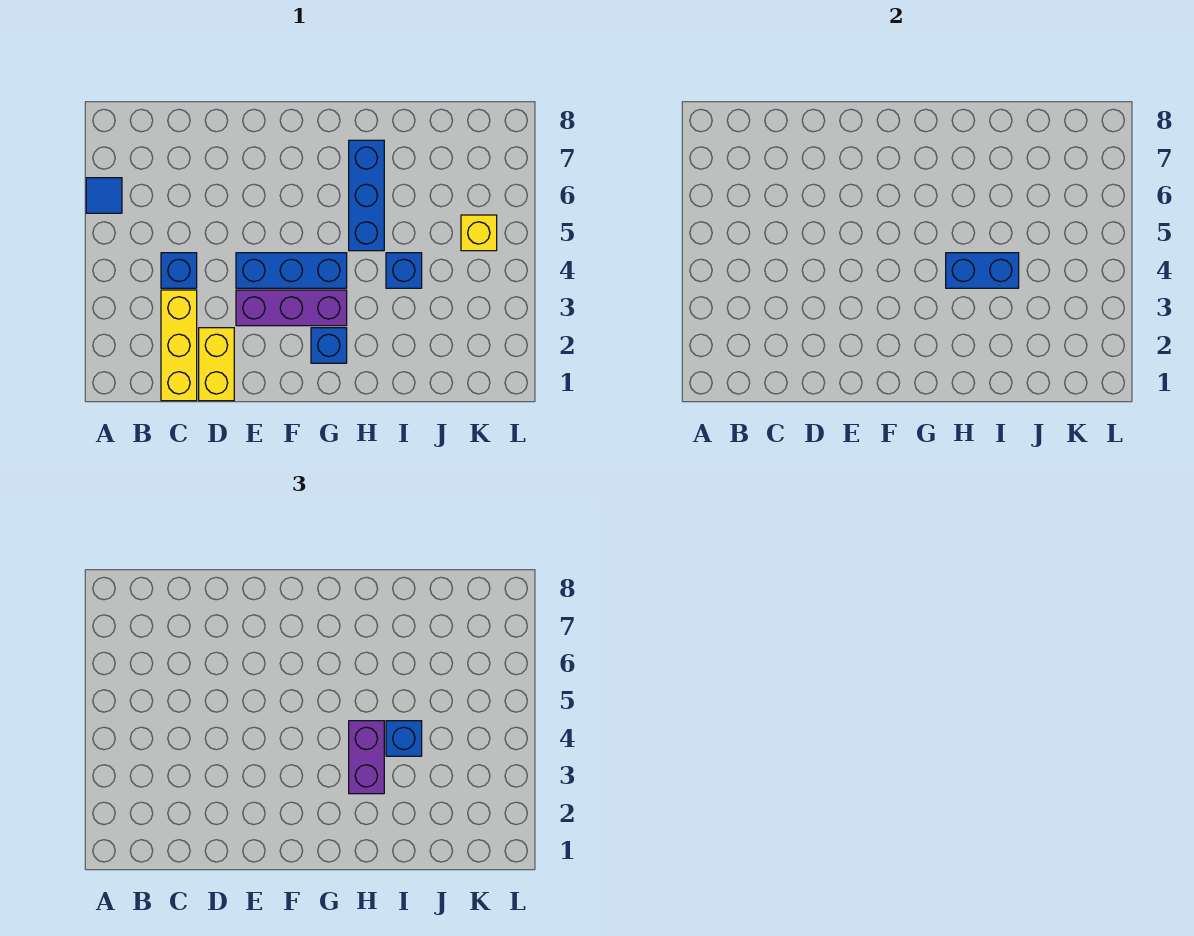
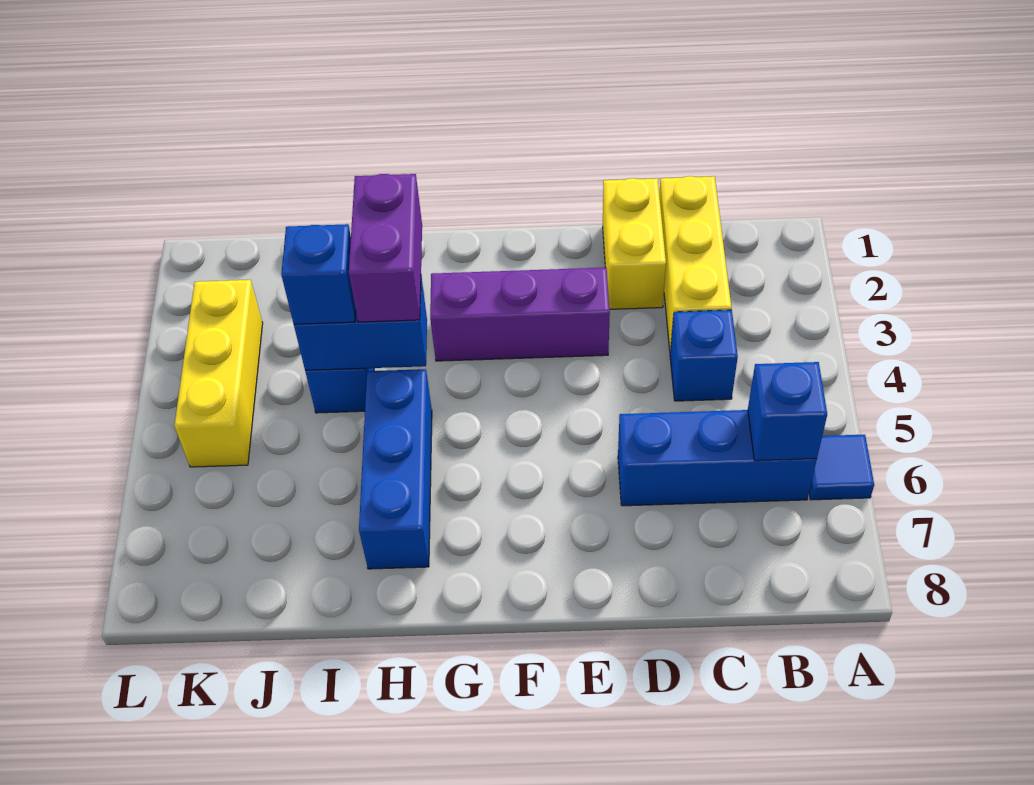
blue brick E4:G4 level 1 -> blue brick B6:D6 level 1
blue brick G2 level 1 -> blue brick B6 level 2
yellow brick K5 level 1 -> yellow brick K3:K5 level 1

